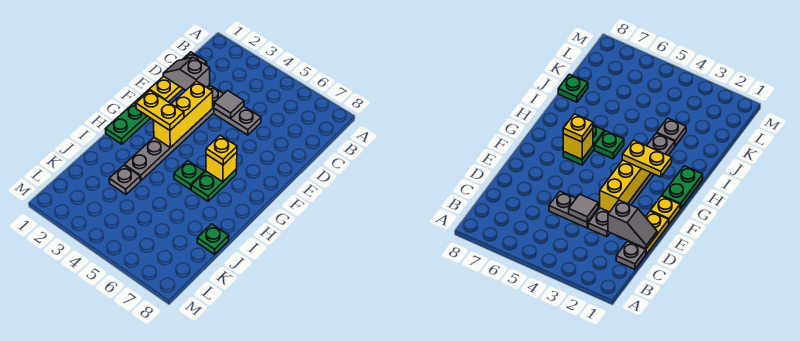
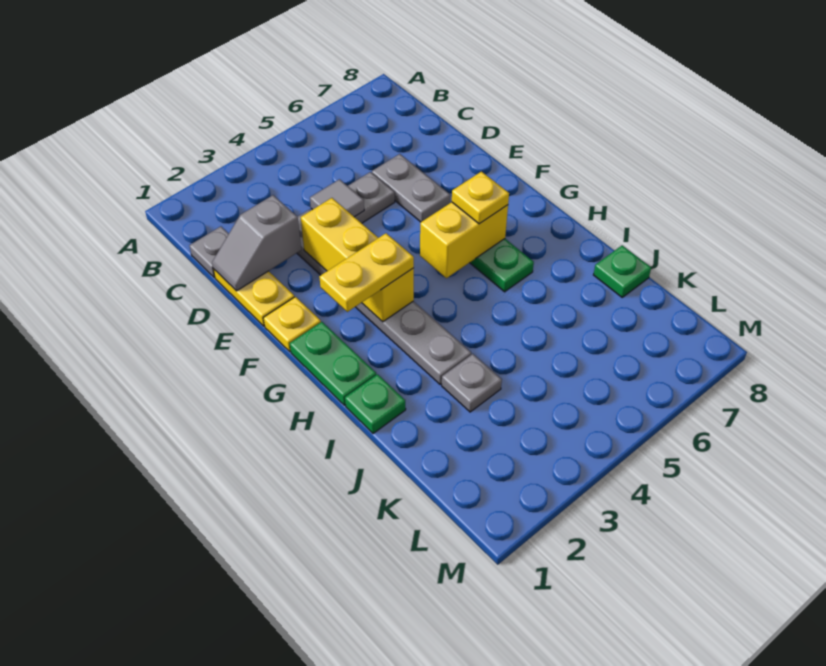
none -> grey plate D6:E6 level 1
yellow brick G6 level 2 -> yellow brick G5:G6 level 2
green plate H5 level 1 -> green plate I1 level 1

